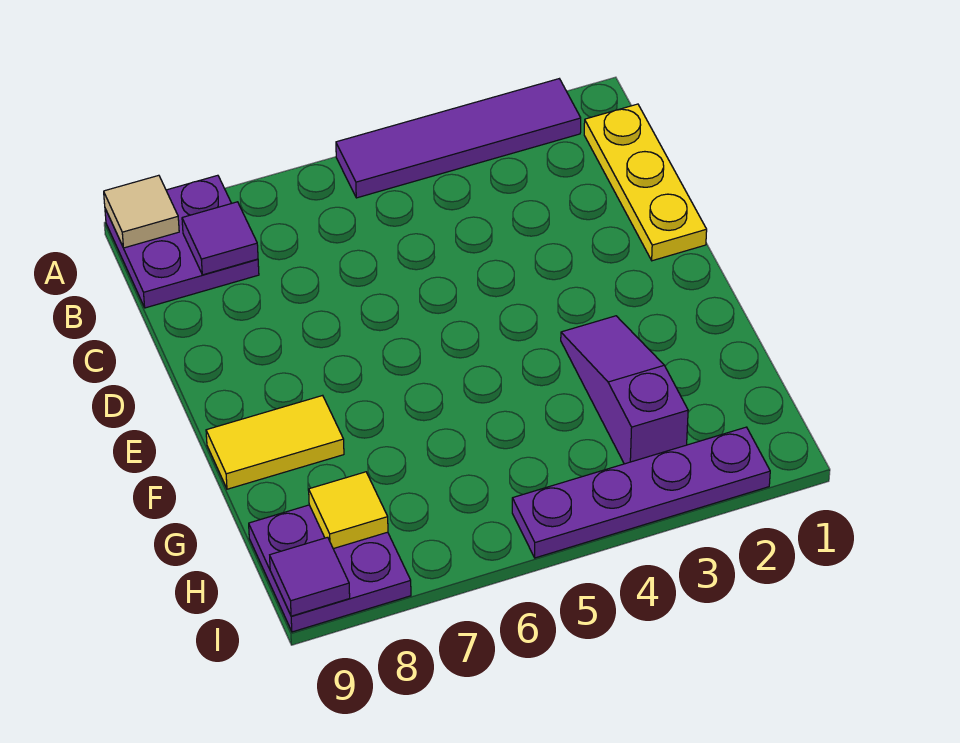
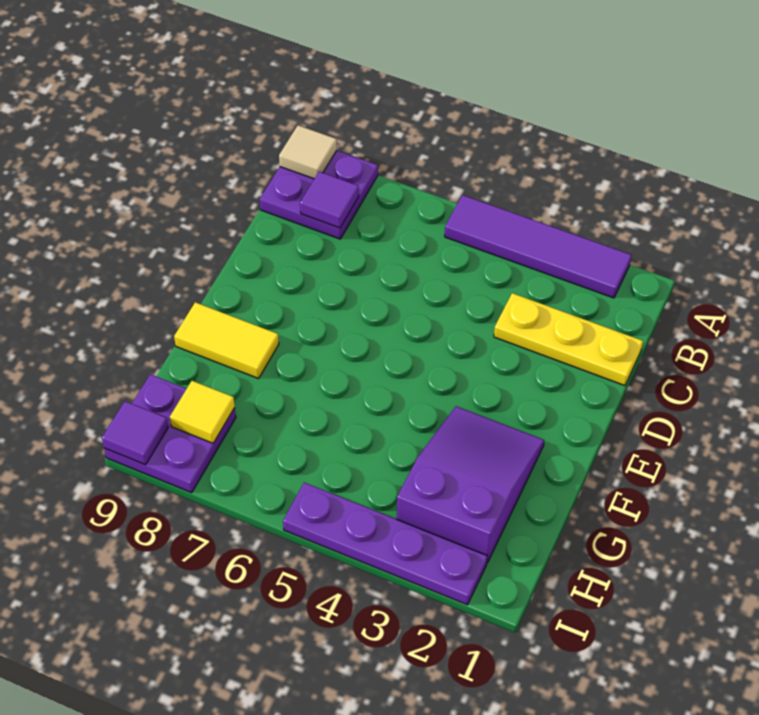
yellow plate B1:D1 level 1 -> yellow plate C1:C3 level 1
purple slope F3:H3 level 1 top H -> purple slope F2:H3 level 1 top H

